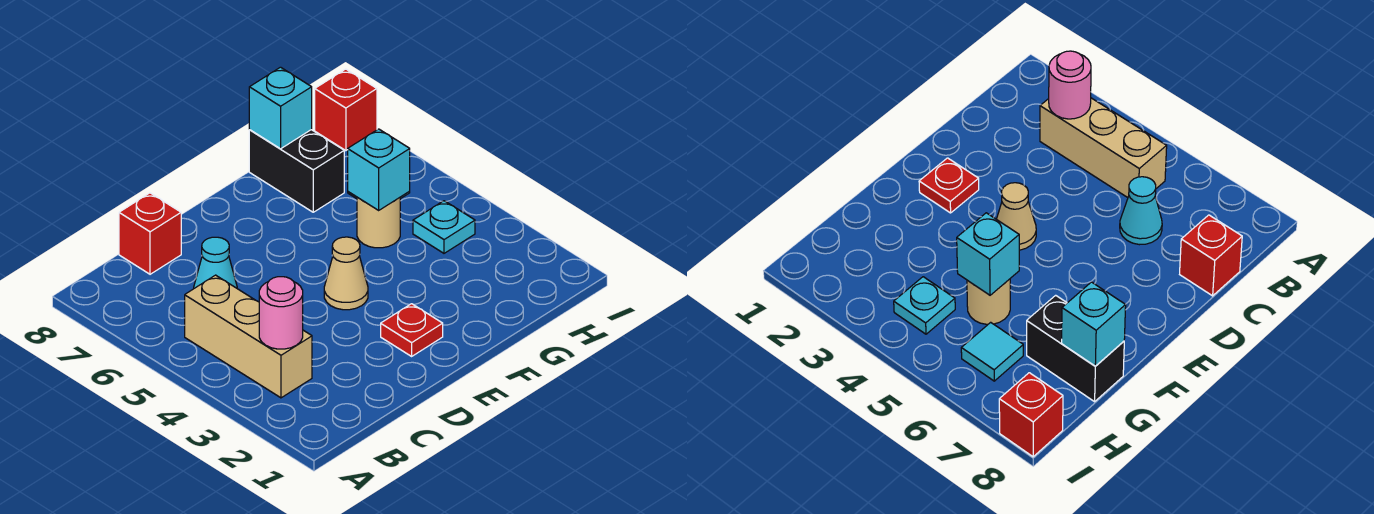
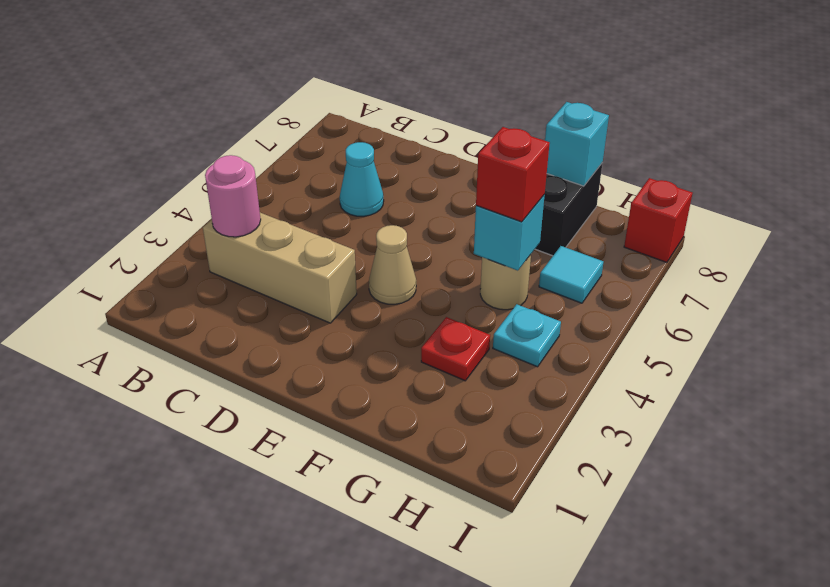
tan brick B3:B5 level 1 -> tan brick B3:D3 level 1
red brick C8 level 1 -> red brick G5 level 3
red plate E2 level 1 -> red plate G3 level 1

